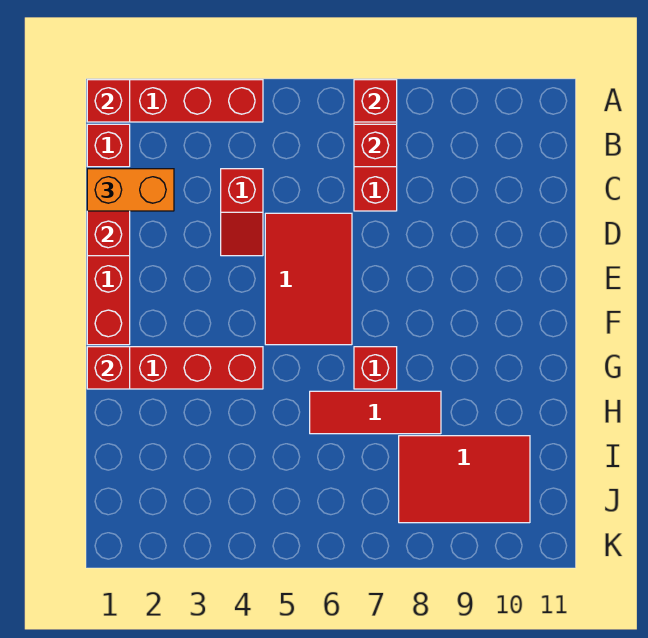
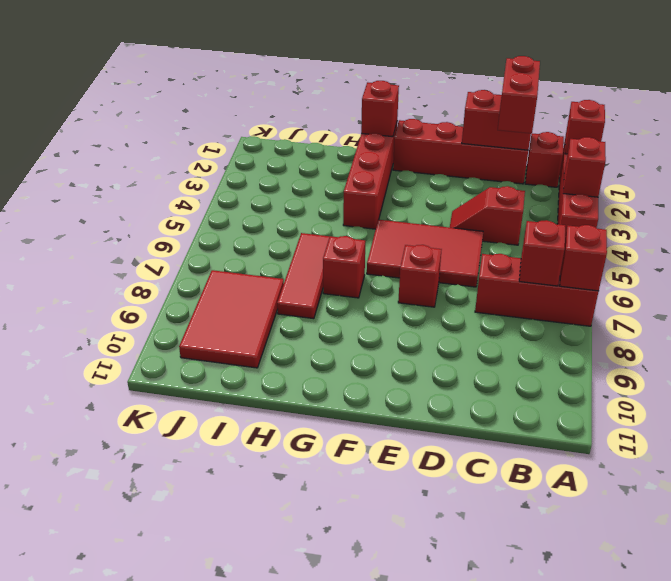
none -> red brick A3 level 2
orange brick C1:C2 level 3 -> red brick C1:C2 level 3
none -> red brick E7 level 1

